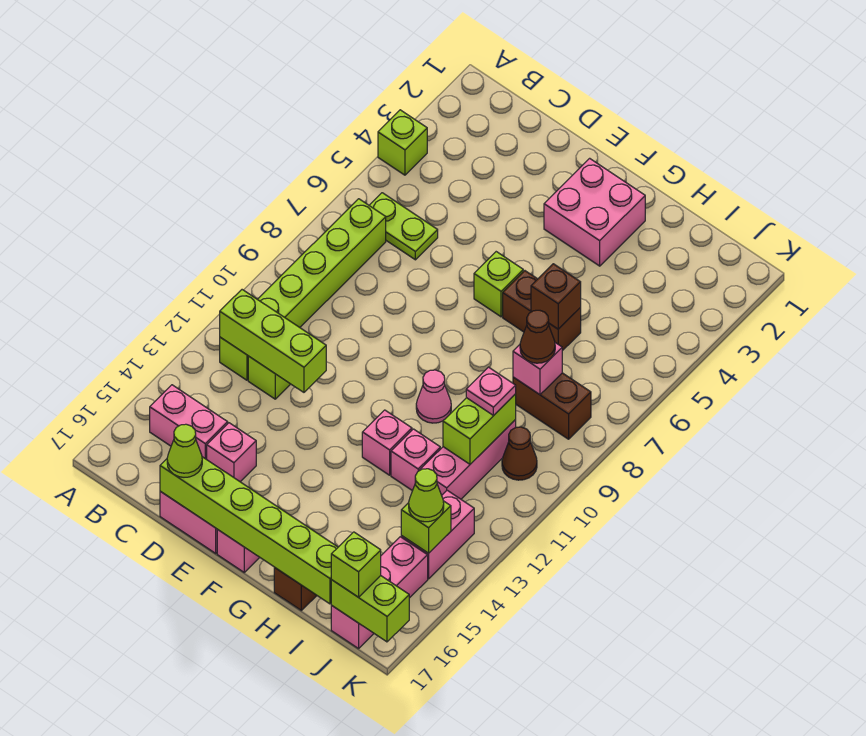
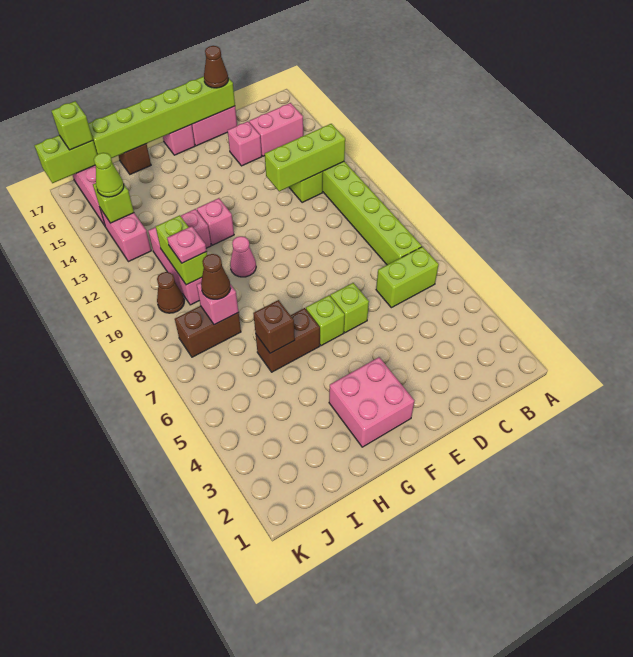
lime brick A4 level 1 -> lime brick E6 level 1
lime plate B6:C6 level 1 -> lime brick B6:C6 level 1
lime cone D17 level 3 -> brown cone D17 level 3

